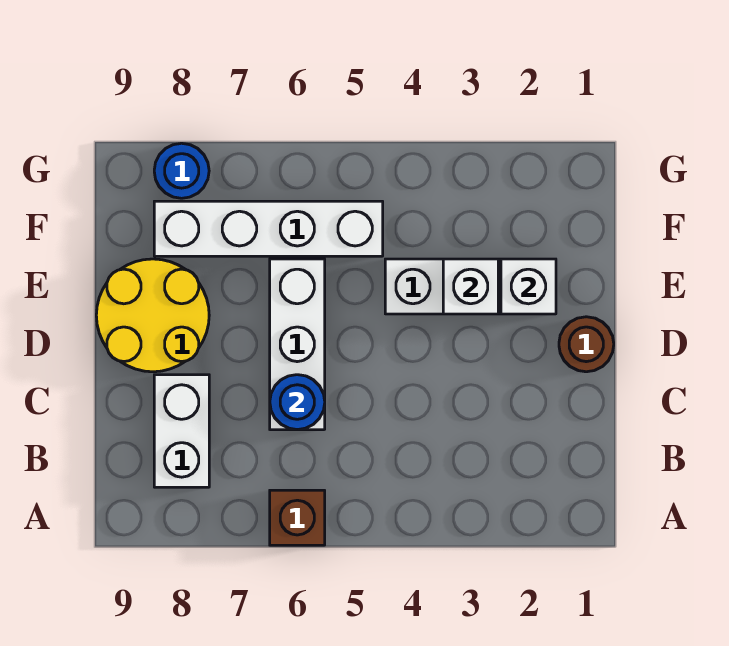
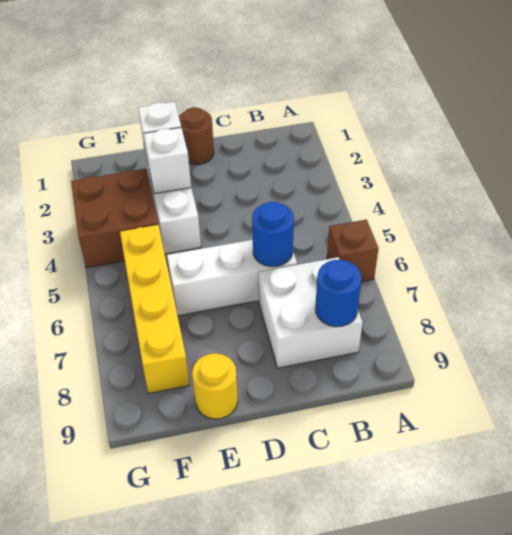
white brick B8:C8 level 1 -> white brick B7:C8 level 1
yellow round brick D8:E9 level 1 -> yellow round brick E9 level 1
none -> brown brick F3:G4 level 1
white brick F5:F8 level 1 -> yellow brick F5:F8 level 1
blue round brick G8 level 1 -> blue round brick B8 level 2

